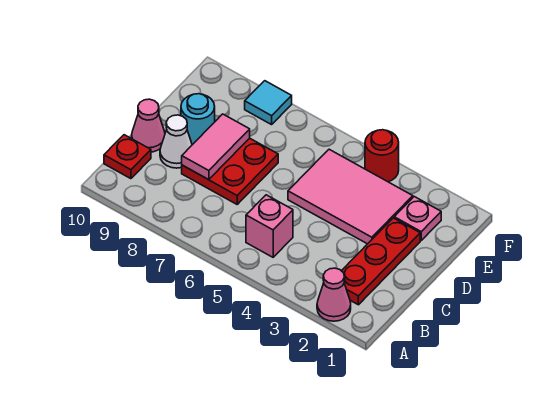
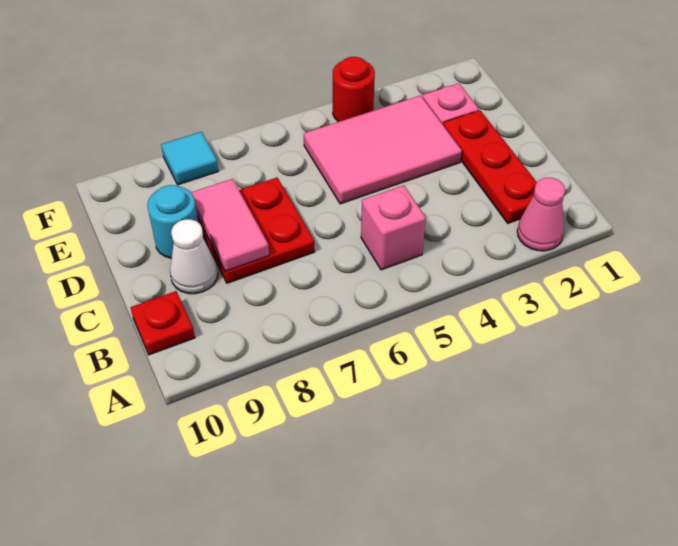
pink cone C10 level 1 -> none

